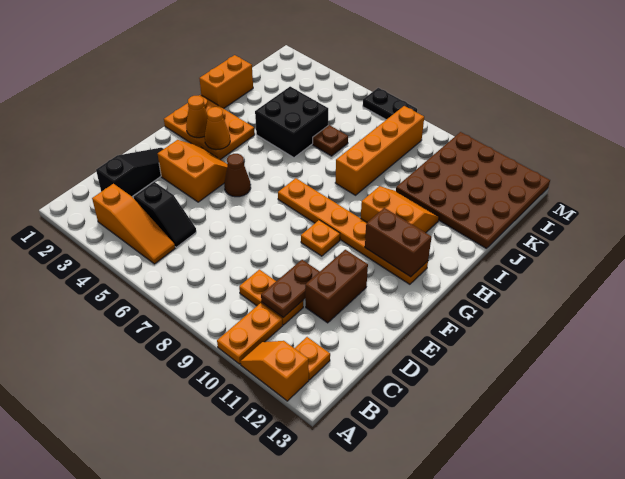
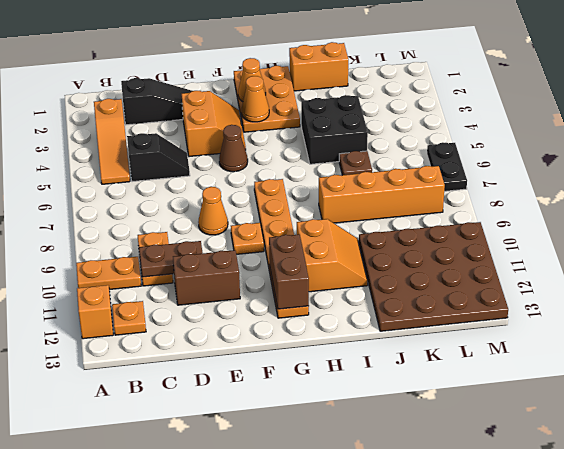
black slope C4:C5 level 1 top 4 -> black slope C5:D5 level 1 top C
none -> orange cone E8 level 1

